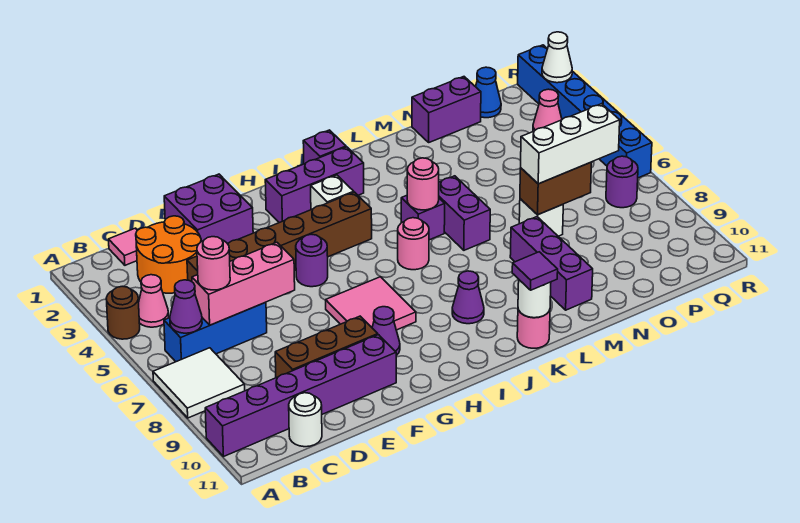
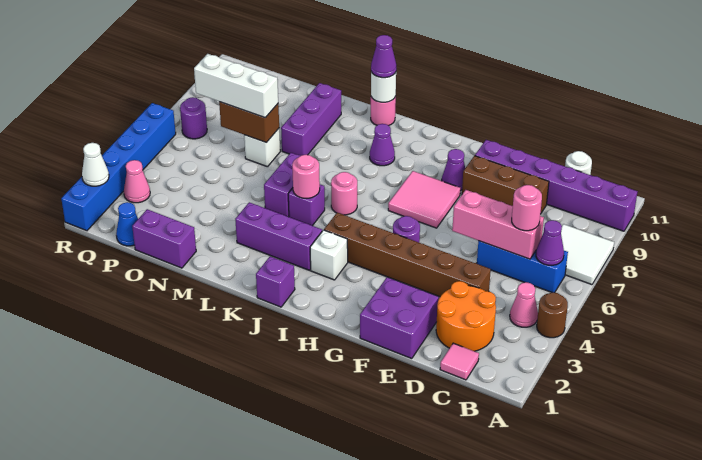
purple brick H2:J2 level 1 -> purple brick J3:L3 level 1
purple tile K11 level 3 -> purple cone K11 level 3

